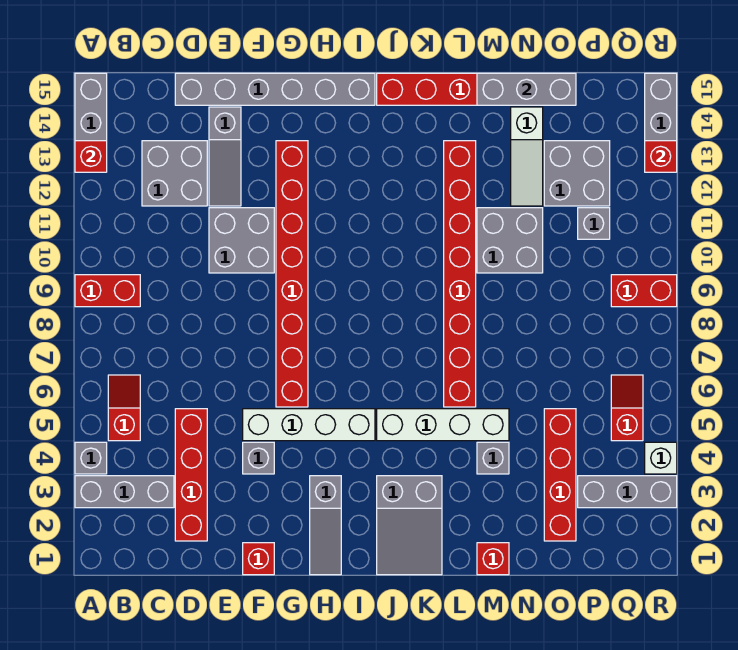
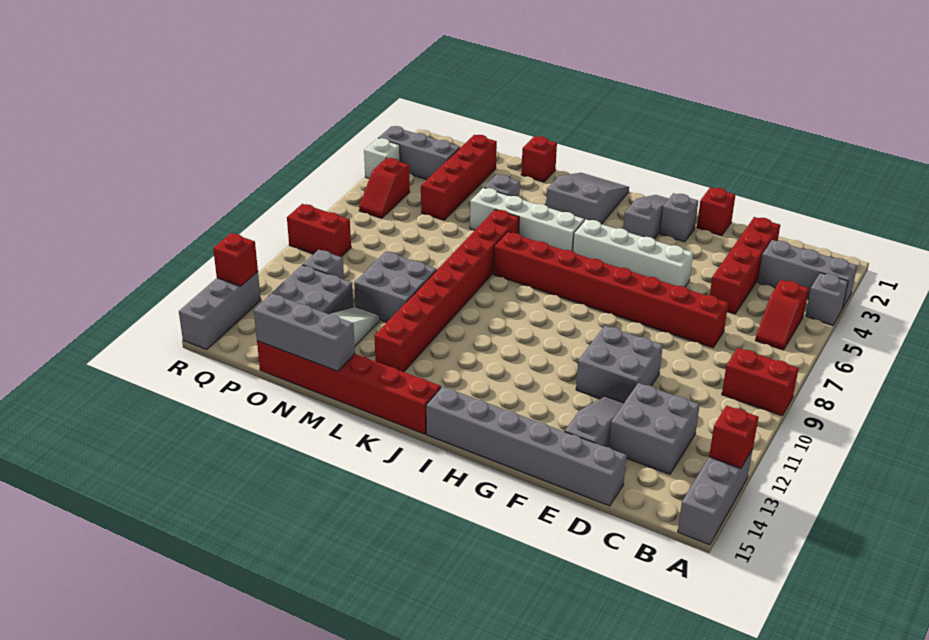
grey brick F4 level 1 -> grey brick G2 level 1
red brick G6:G13 level 1 -> red brick D7:K7 level 1

